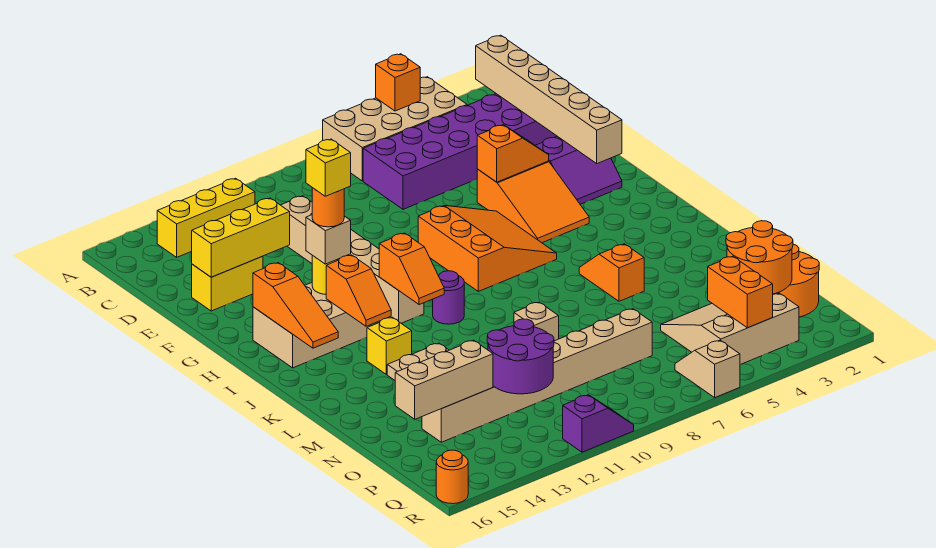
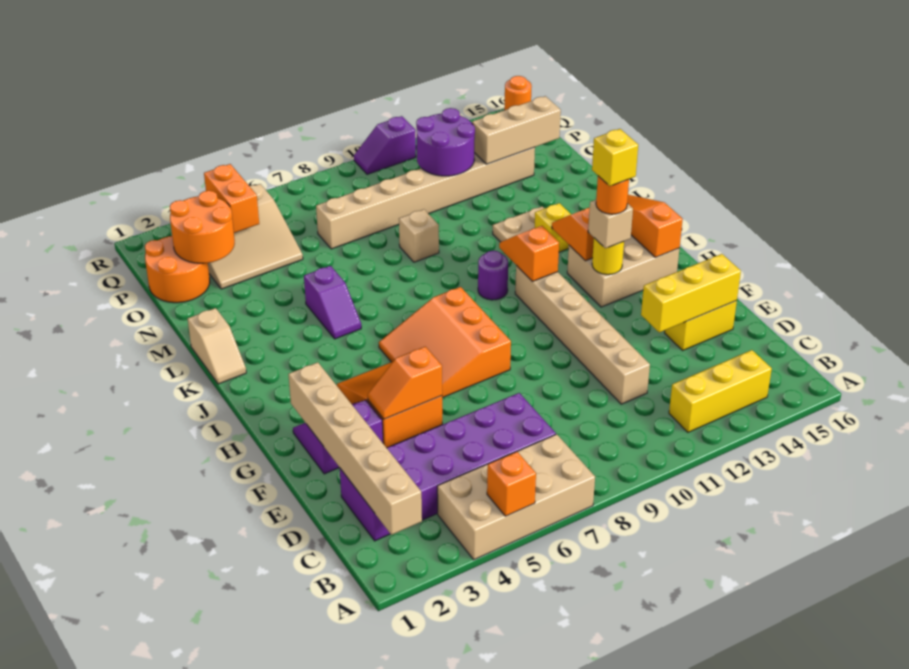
orange slope K5:L5 level 1 top L -> purple slope K5:L5 level 1 top L
tan slope Q6:R6 level 1 top R -> tan slope K1:L1 level 1 top L

